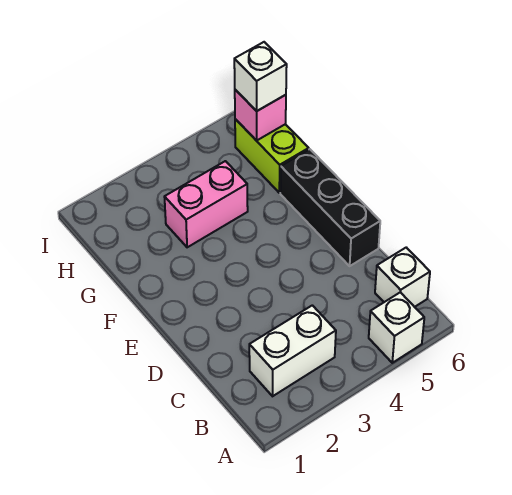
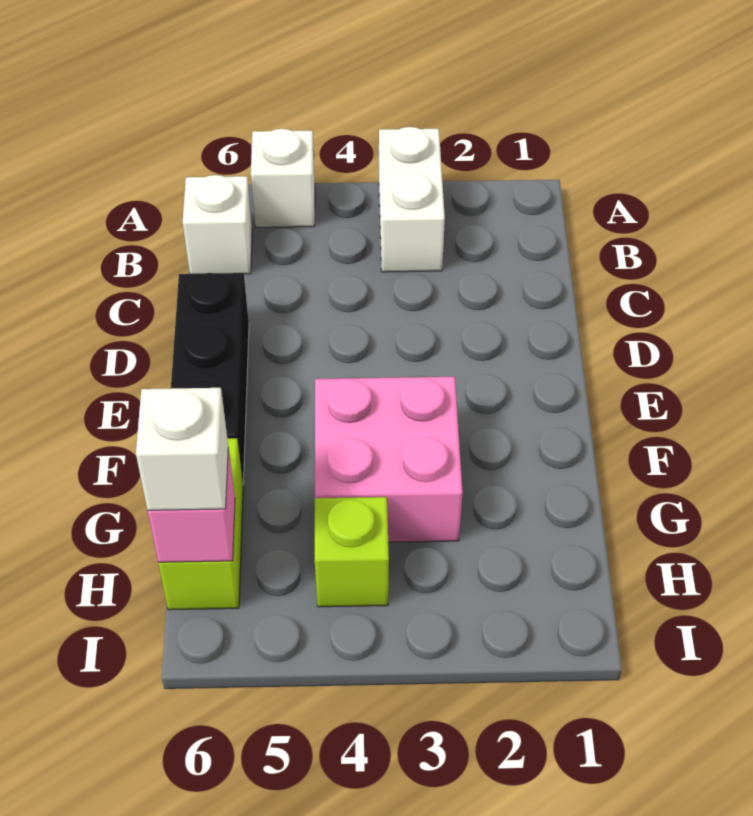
white brick B2:B3 level 1 -> white brick A3:B3 level 1
pink brick G3:G4 level 1 -> pink brick F3:G4 level 1
none -> lime brick H4 level 1

